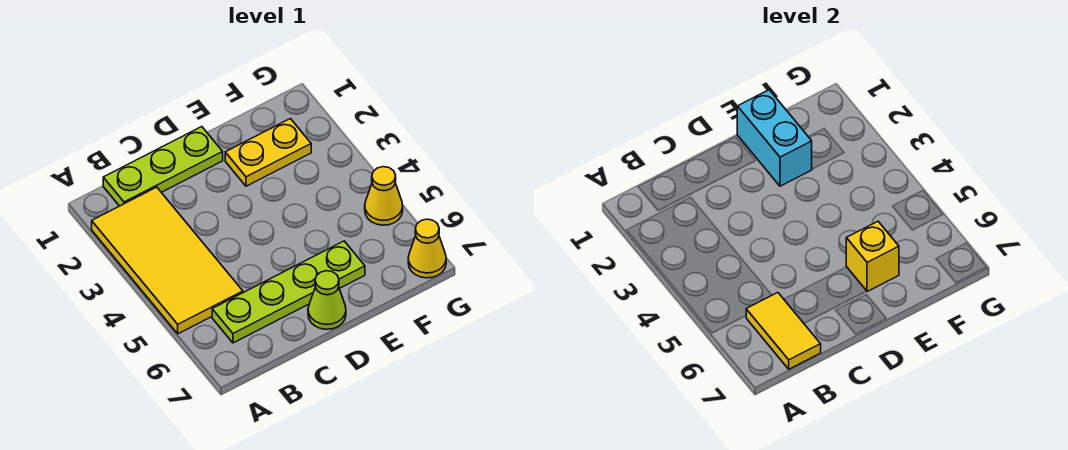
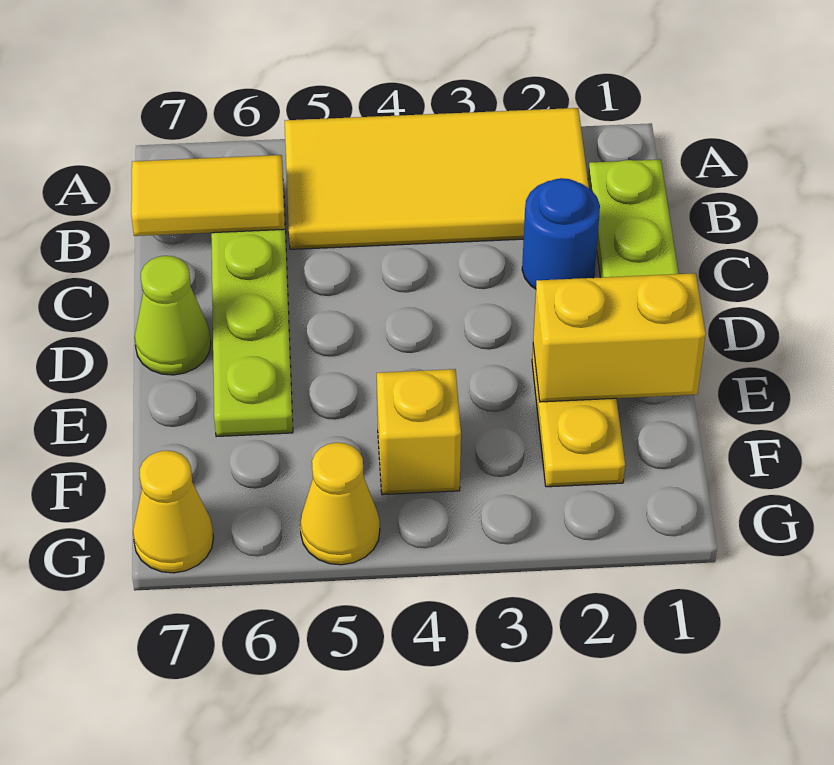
none -> blue round brick C2 level 1
cyan brick E1:E2 level 2 -> yellow brick E1:E2 level 2
yellow brick E6 level 2 -> yellow brick F4 level 1

